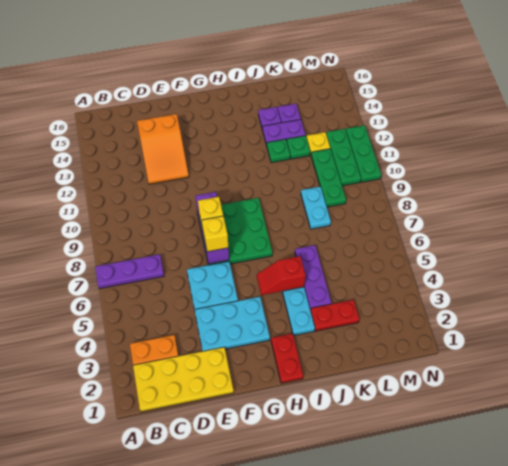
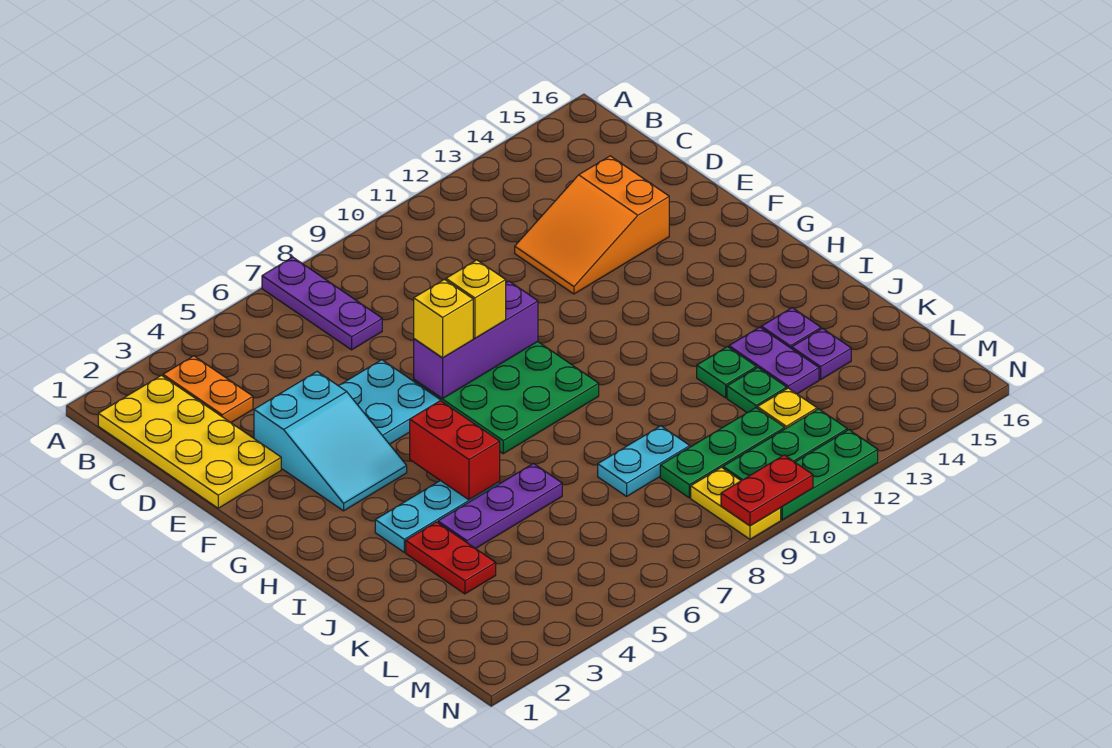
cyan plate E3:G4 level 1 -> cyan slope E3:G4 level 1 top E
red plate H1:H2 level 1 -> red plate N9:N10 level 2
red slope H5:I5 level 2 top I -> red brick H5:I5 level 2
none -> yellow plate M9:N9 level 1

